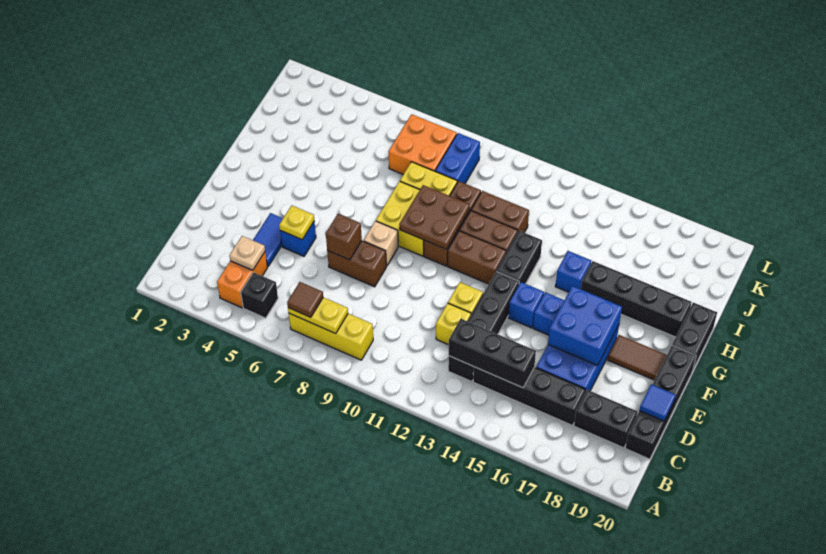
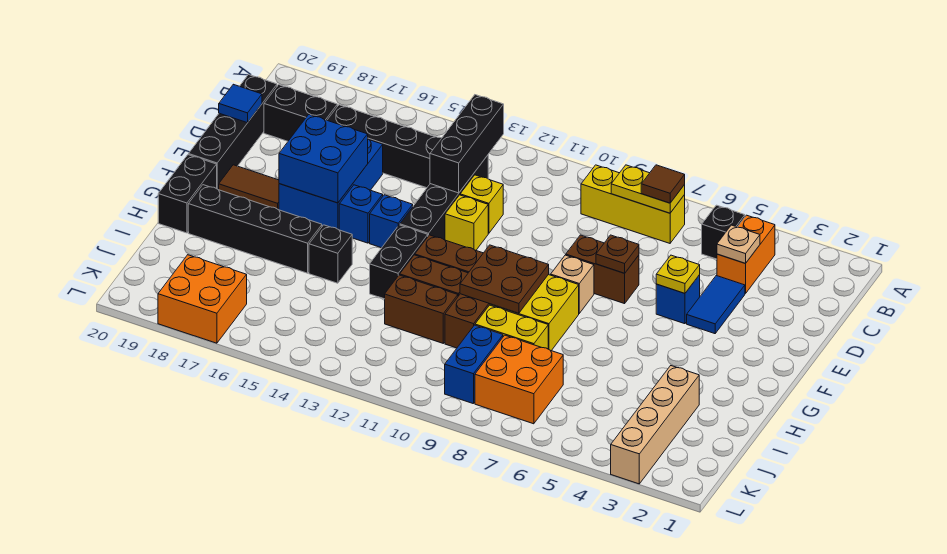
black brick C13:C15 level 2 -> black brick B13:D13 level 2
brown brick E7 level 2 -> brown plate E7 level 2
blue brick H15 level 1 -> black brick H15 level 1
none -> tan brick I3:L3 level 1
none -> orange brick K17:L18 level 1

